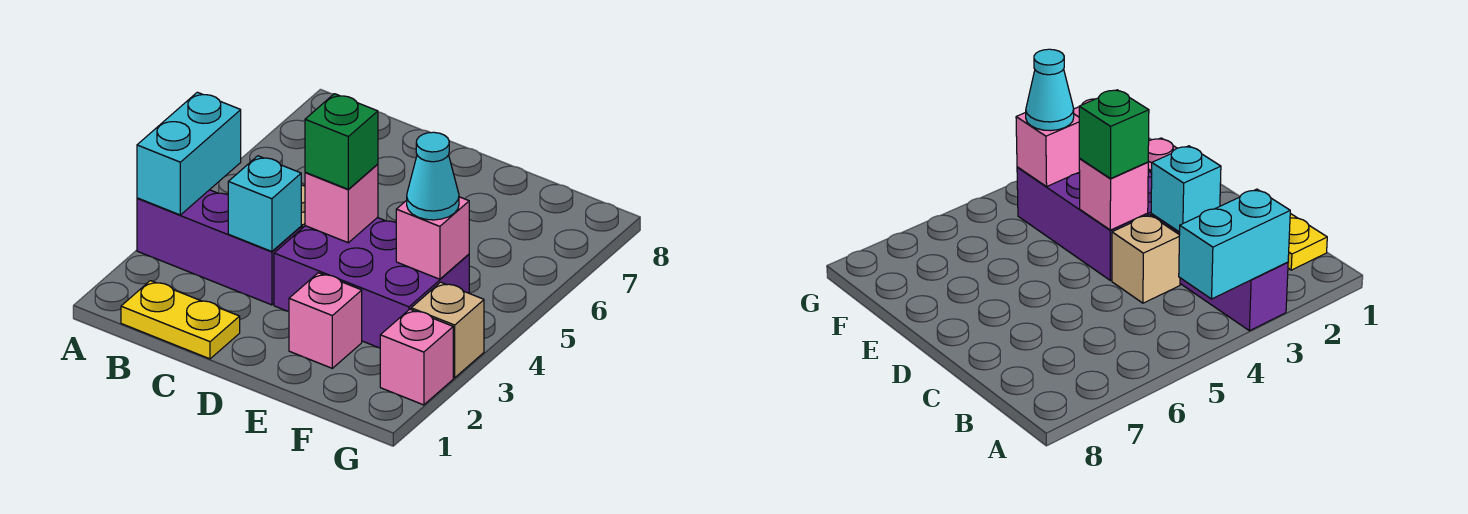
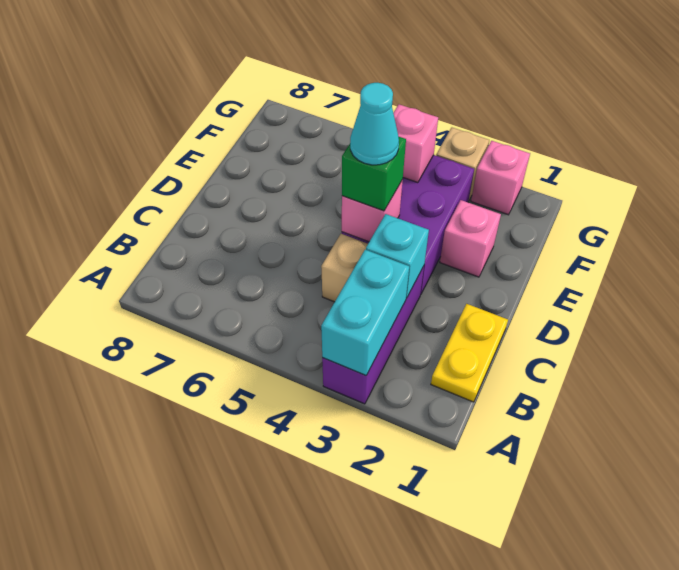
cyan brick A3:A4 level 2 -> cyan brick A3:B3 level 2
cyan cone F4 level 3 -> cyan cone D4 level 4

